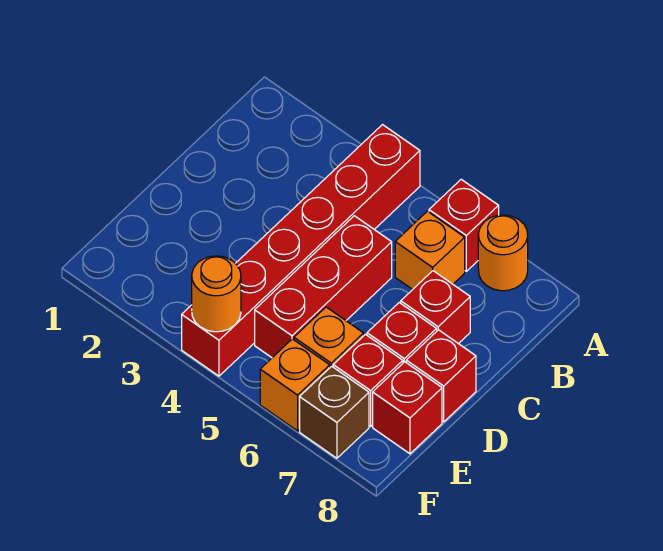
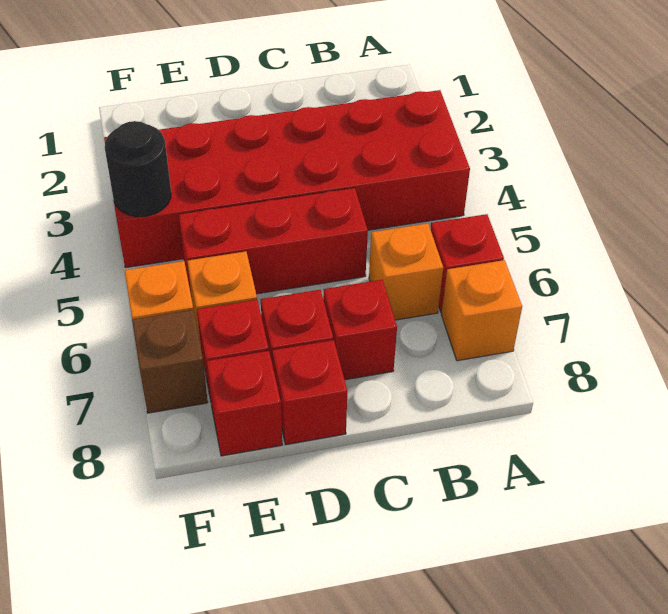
red brick A4:F4 level 1 -> red brick A3:F4 level 1
orange round brick A7 level 1 -> orange brick A7 level 1
orange round brick F4 level 2 -> black round brick F4 level 2

